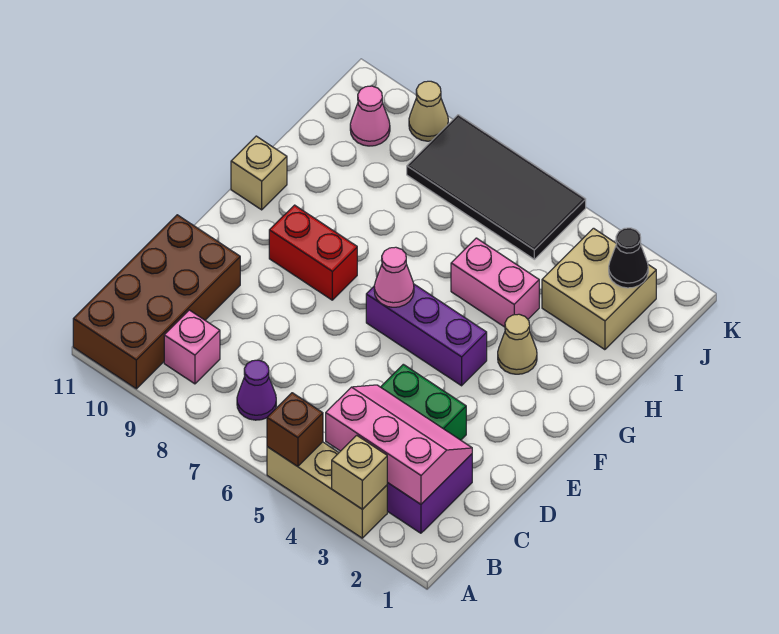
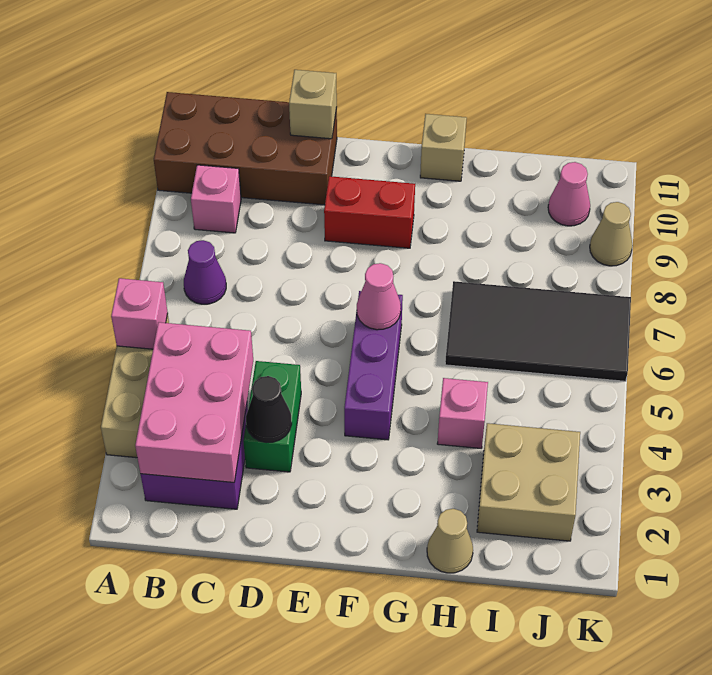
tan brick A3 level 2 -> tan brick D11 level 2
brown brick A5 level 2 -> pink brick A5 level 2
pink slope B2:C4 level 2 top B -> pink brick B2:C4 level 2
red brick F8:F9 level 1 -> red brick E9:F9 level 1
tan cone G3 level 1 -> tan cone H1 level 1
pink brick H4:H5 level 1 -> pink brick H4 level 1
black cone J2 level 2 -> black cone D3 level 2
black tile J5:K8 level 1 -> black tile H6:K7 level 1

